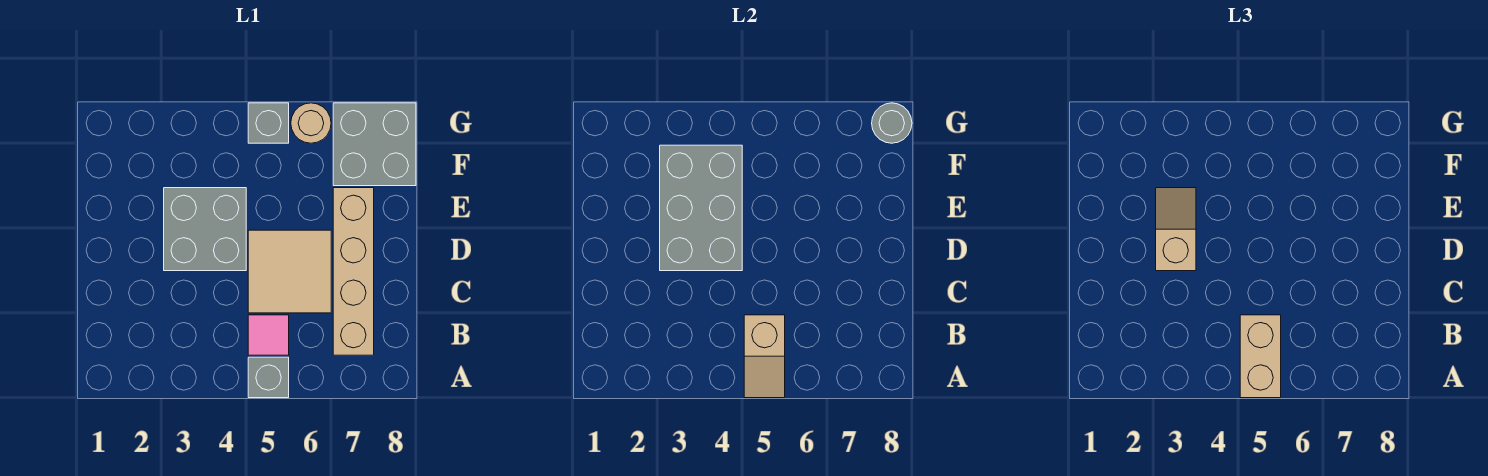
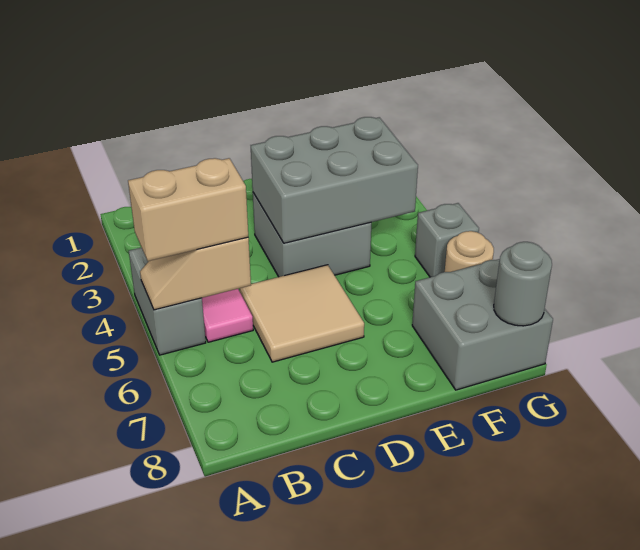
grey brick A5 level 1 -> grey brick A4:A5 level 1
tan brick B7:E7 level 1 -> none
tan slope D3:E3 level 3 top D -> none

